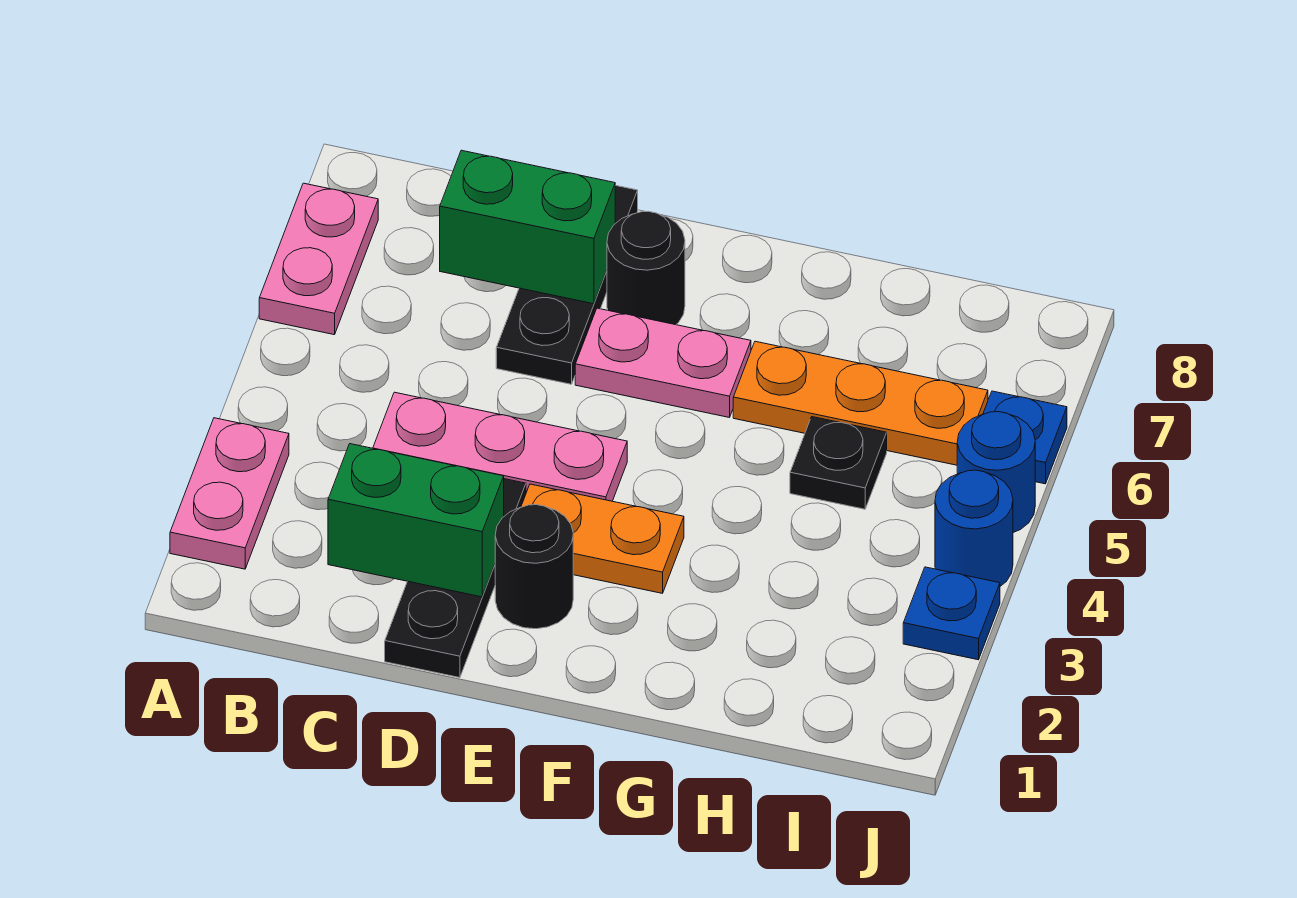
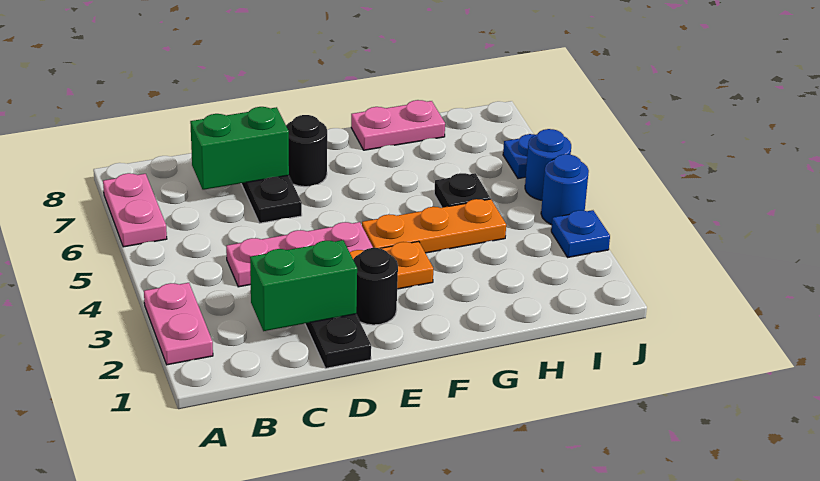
pink plate E6:F6 level 1 -> pink plate G8:H8 level 1
orange plate G6:I6 level 1 -> orange plate F4:H4 level 1

